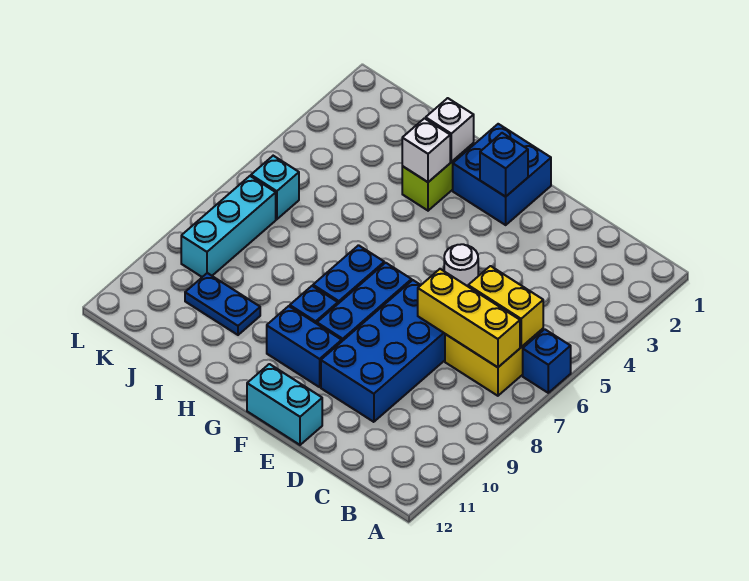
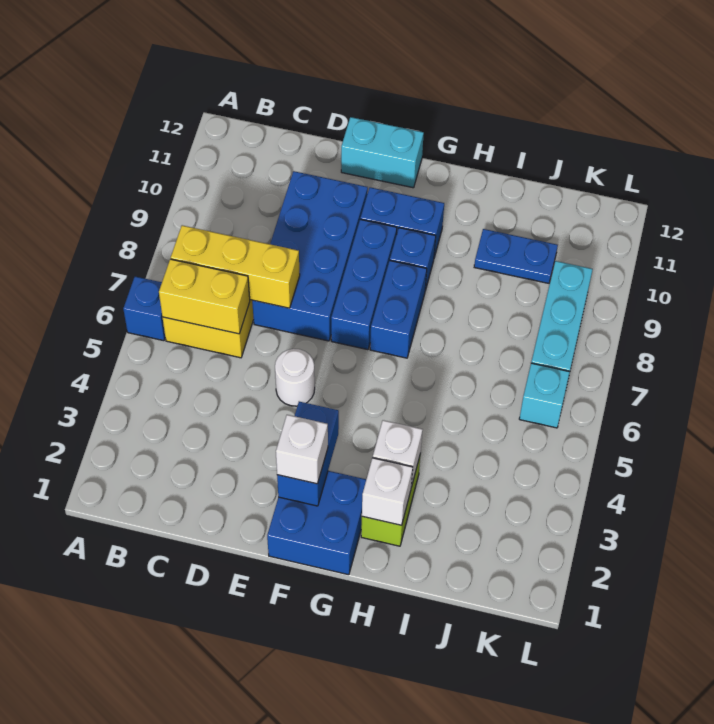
blue brick F2 level 2 -> blue brick F2:F3 level 2
none -> white brick F2 level 3

